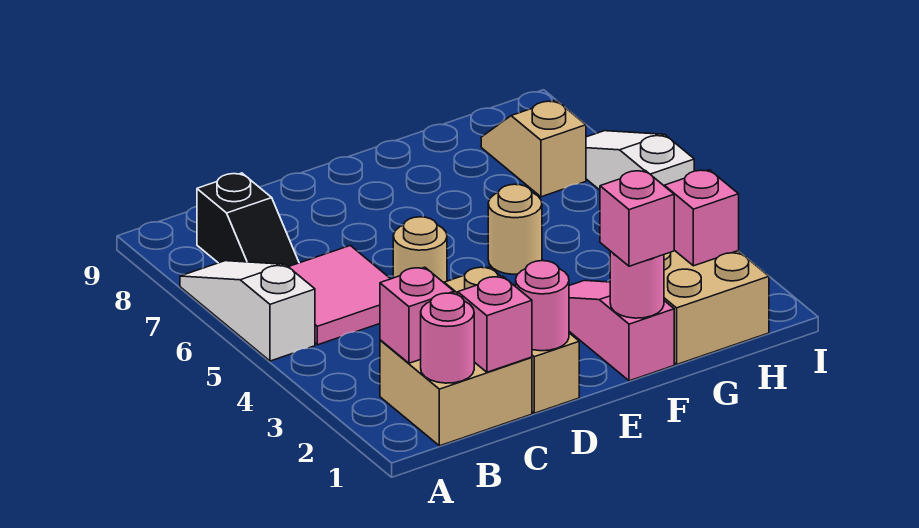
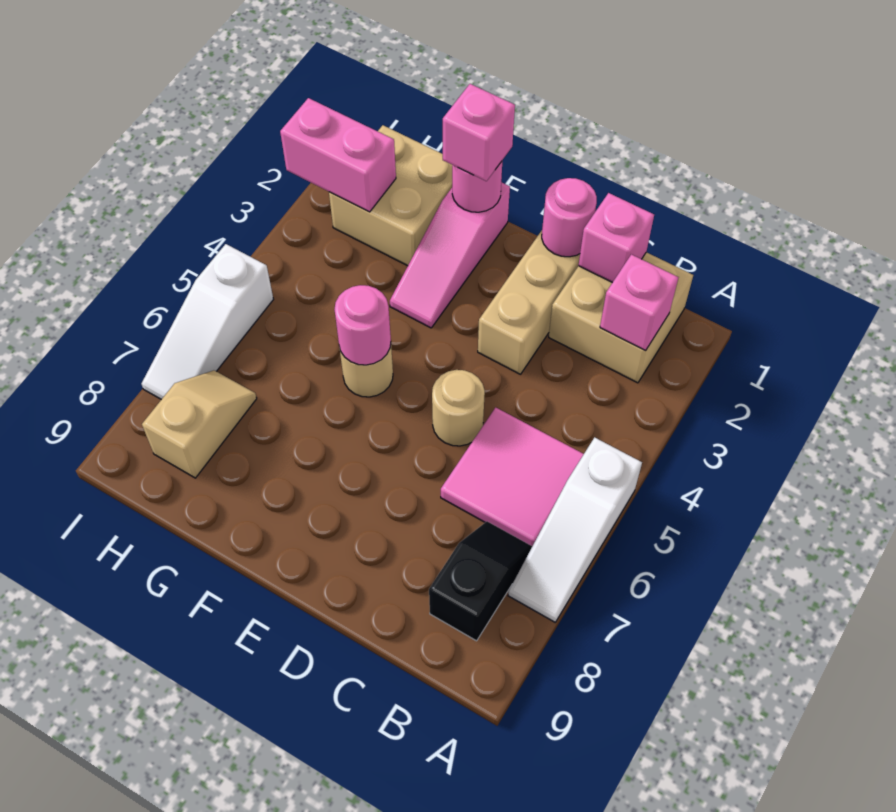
pink round brick B1 level 2 -> pink round brick F5 level 2
pink brick H2 level 2 -> pink brick H2:I2 level 2
tan slope H7:H8 level 1 top 7 -> tan slope H7:H8 level 1 top 8

